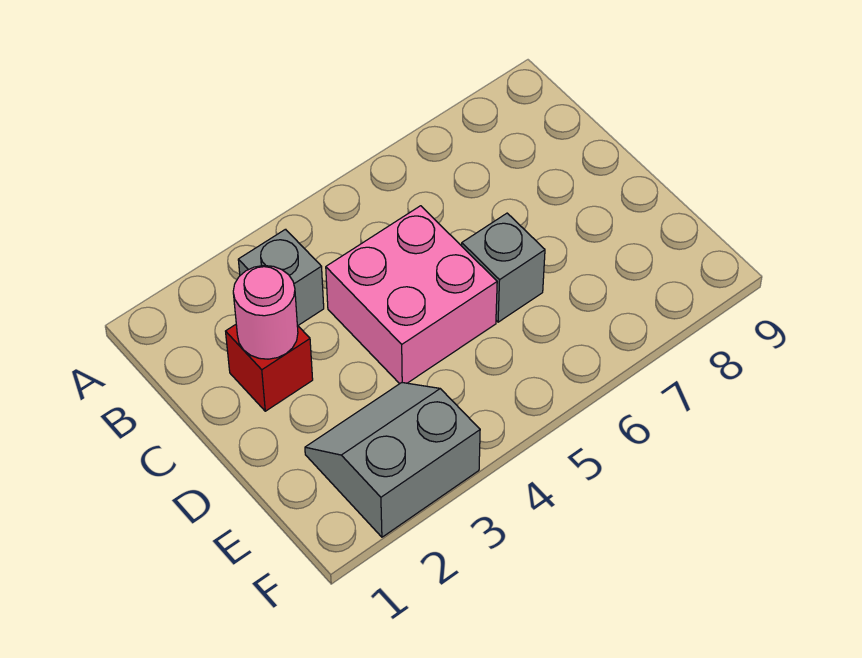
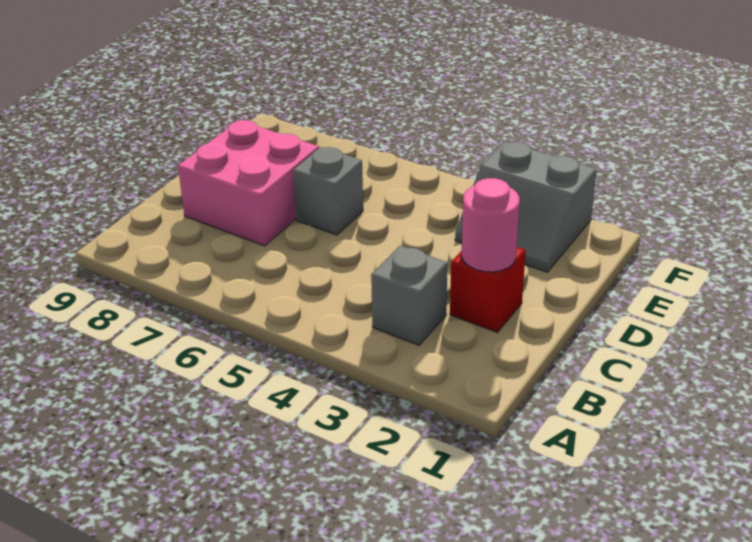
pink brick C4:D5 level 1 -> pink brick C7:D8 level 1

